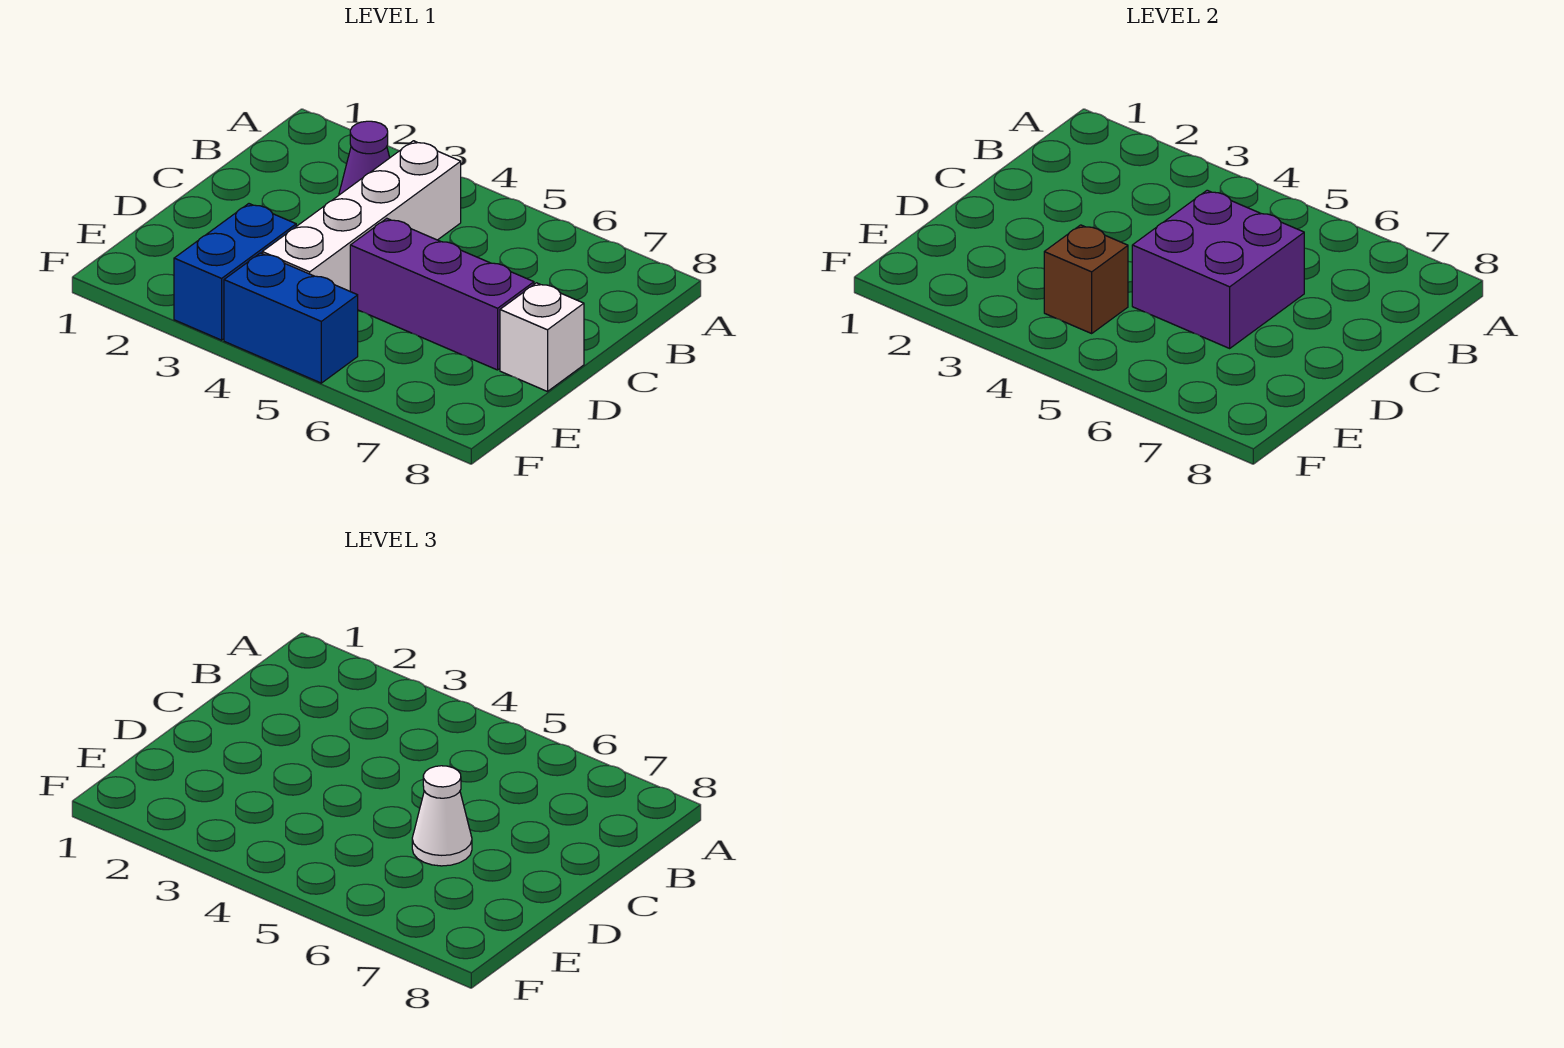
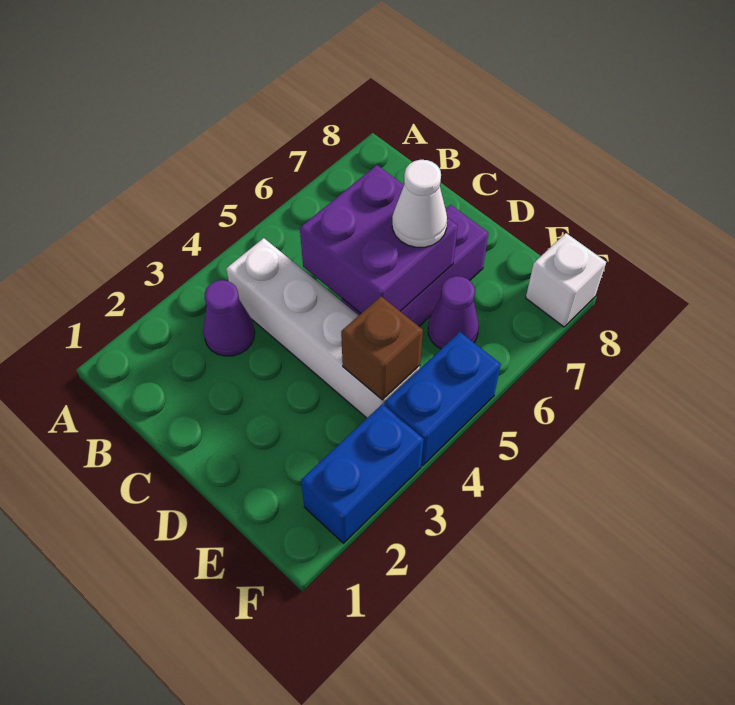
white brick D8 level 1 -> white brick F8 level 1
blue brick E3:F3 level 1 -> blue brick F2:F3 level 1
none -> purple cone E6 level 1

